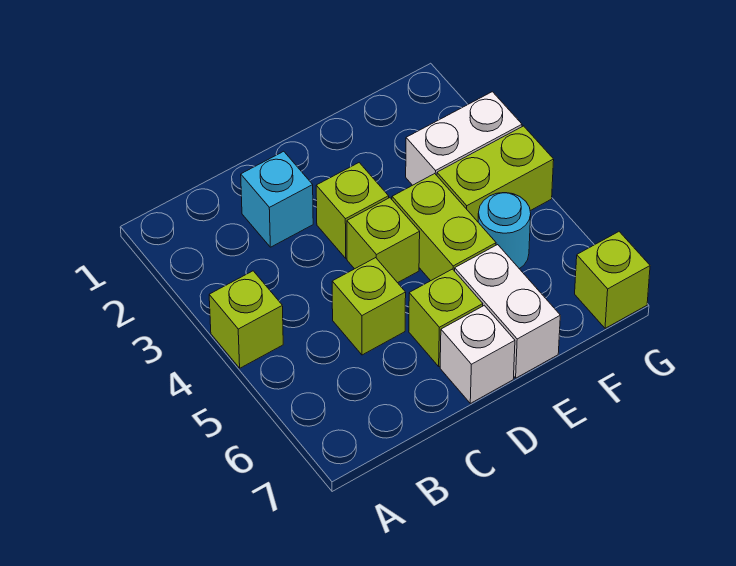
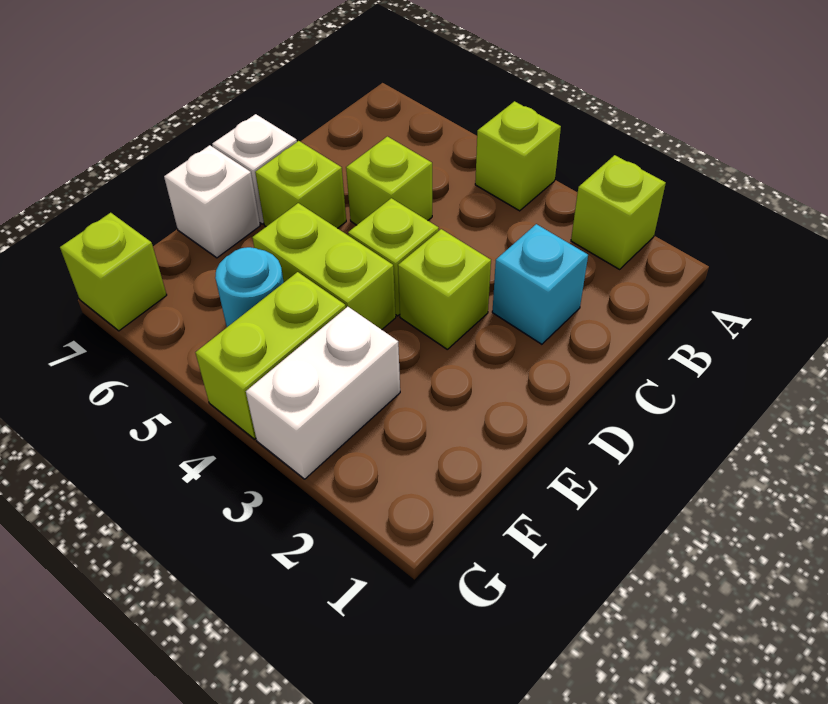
none -> lime brick A2 level 1
white brick E6:E7 level 1 -> white brick E7 level 1

